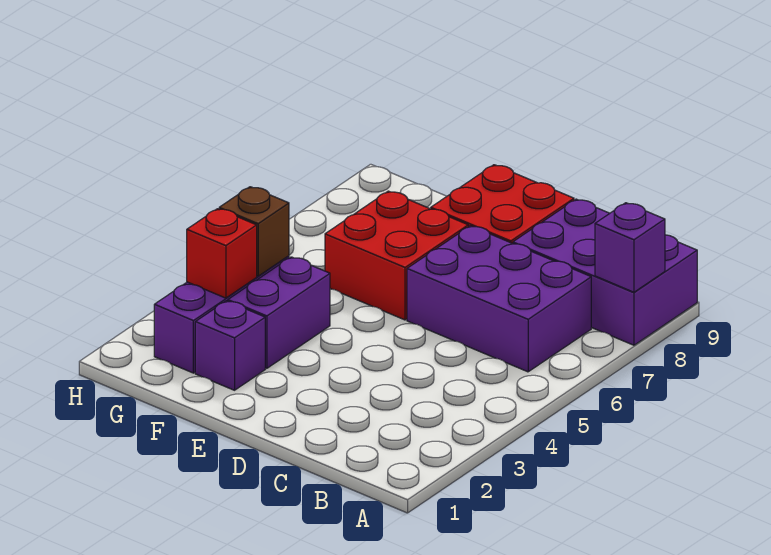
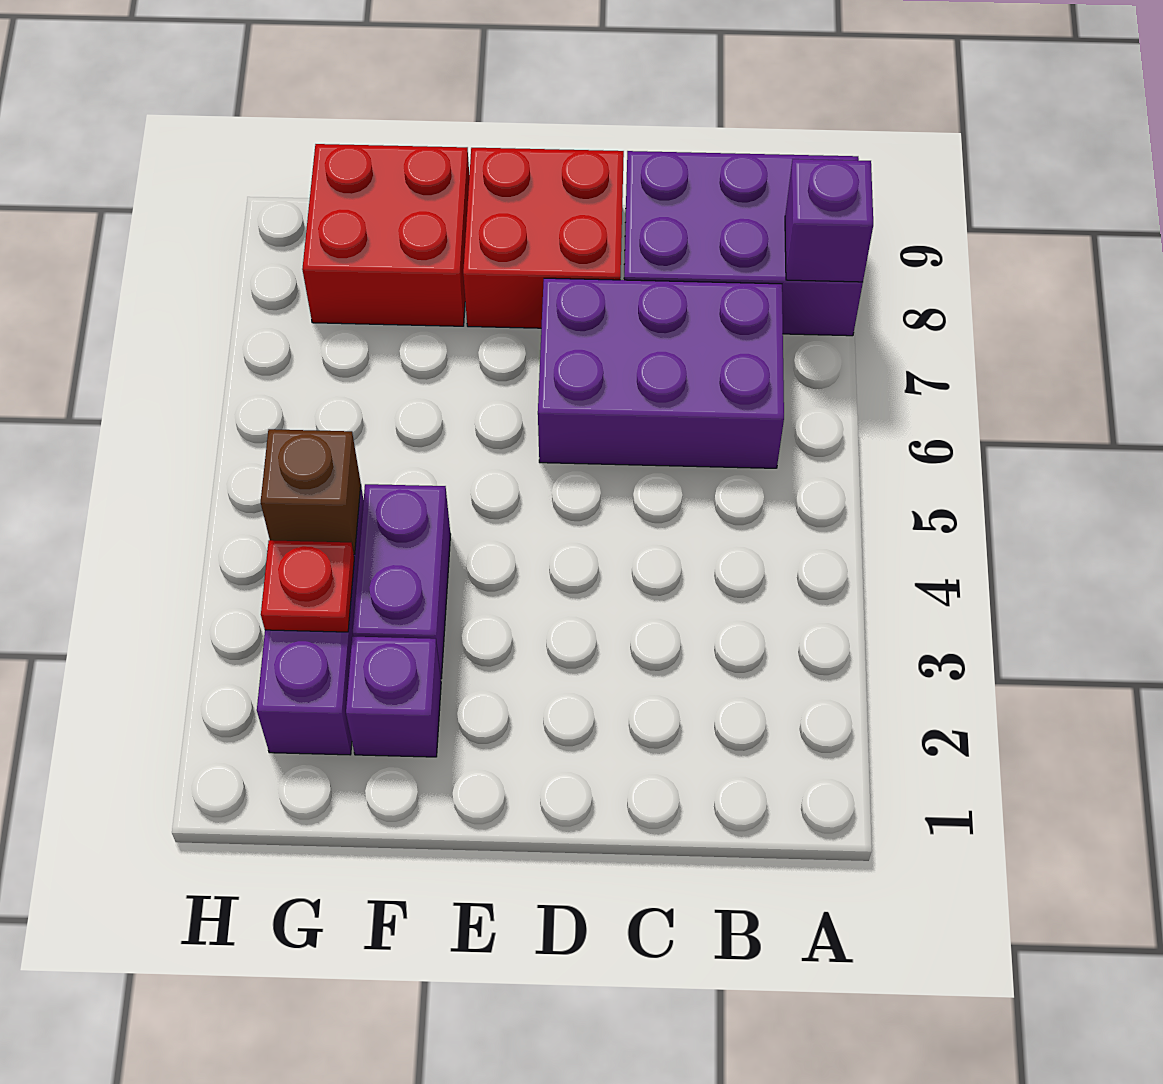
red brick E6:F7 level 1 -> red brick F8:G9 level 1
red brick G3 level 2 -> red plate G3 level 2

